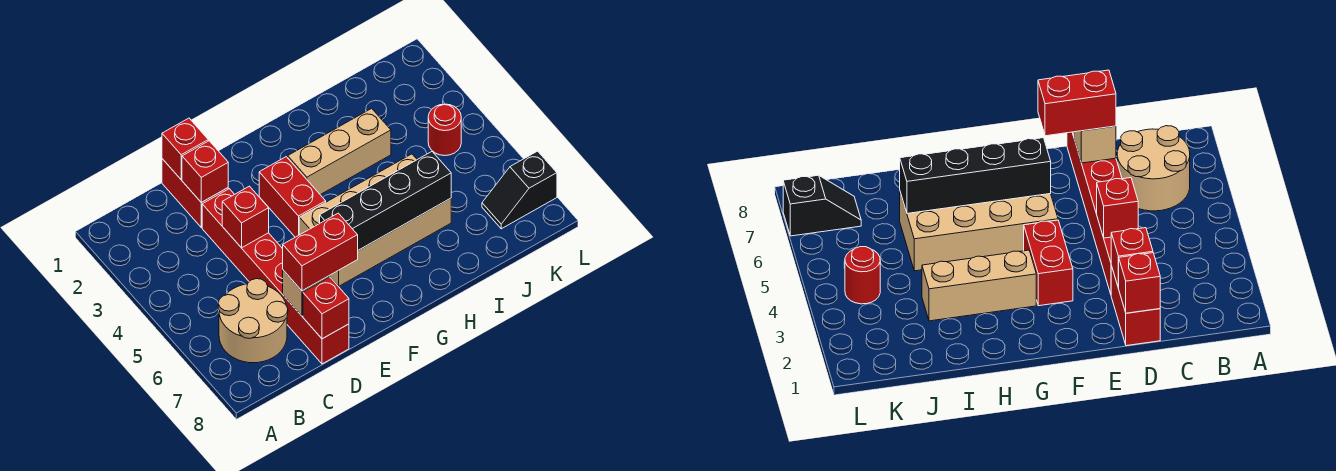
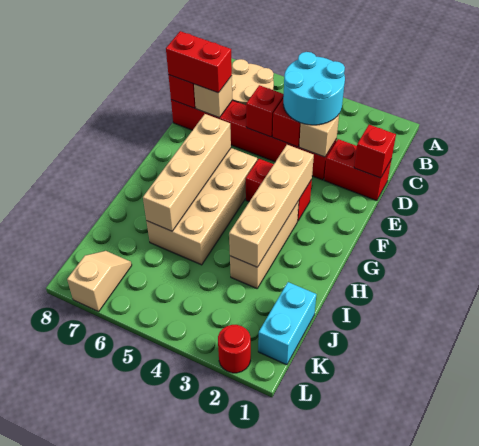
none -> cyan round brick C3:D4 level 3
red brick D2 level 2 -> red brick D5 level 2
none -> tan brick D3 level 2
red brick D7:E7 level 3 -> red brick D7:D8 level 3
none -> tan brick F3:I3 level 2
black brick F6:I6 level 2 -> tan brick F6:I6 level 2
none -> cyan brick J1:K1 level 1
red round brick K4 level 1 -> red round brick L2 level 1
black slope K7:L7 level 1 top L -> tan slope K7:L7 level 1 top L

